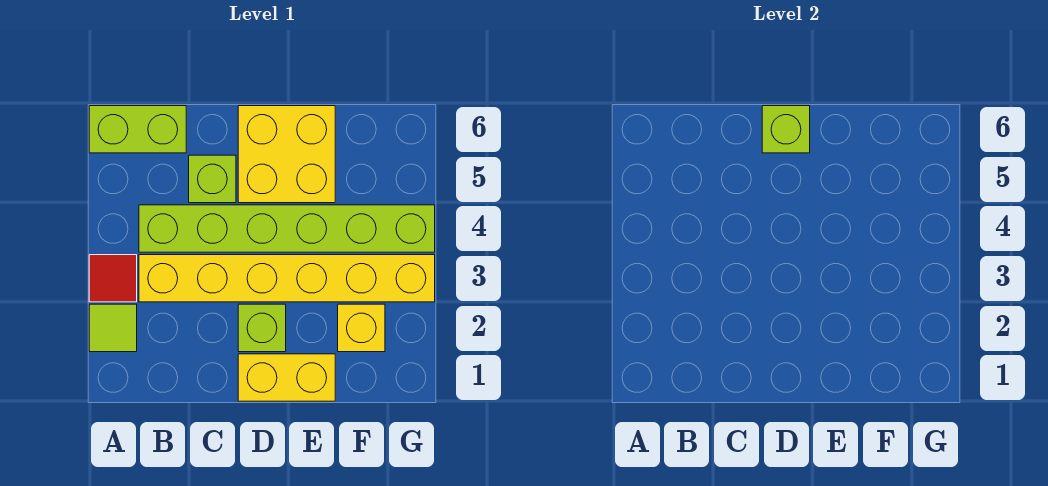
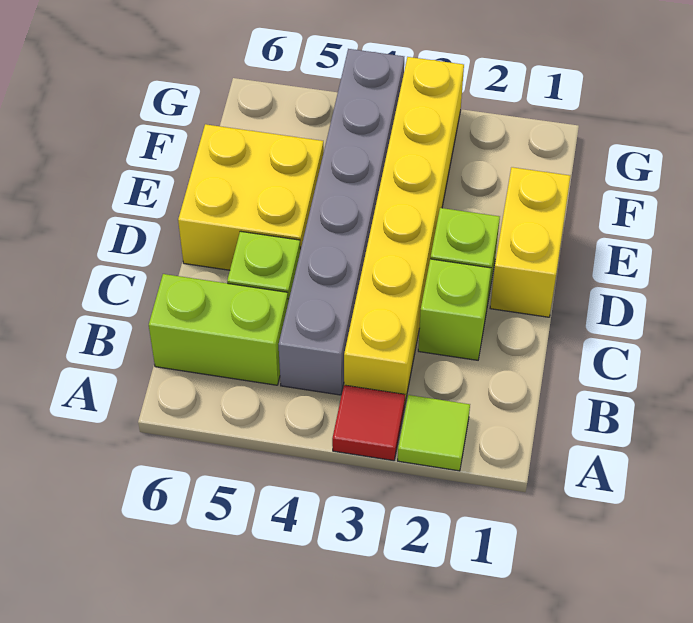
lime brick A6:B6 level 1 -> lime brick B5:B6 level 1
lime brick B4:G4 level 1 -> grey brick B4:G4 level 1
lime brick D6 level 2 -> lime brick C2 level 1
yellow brick F2 level 1 -> none

